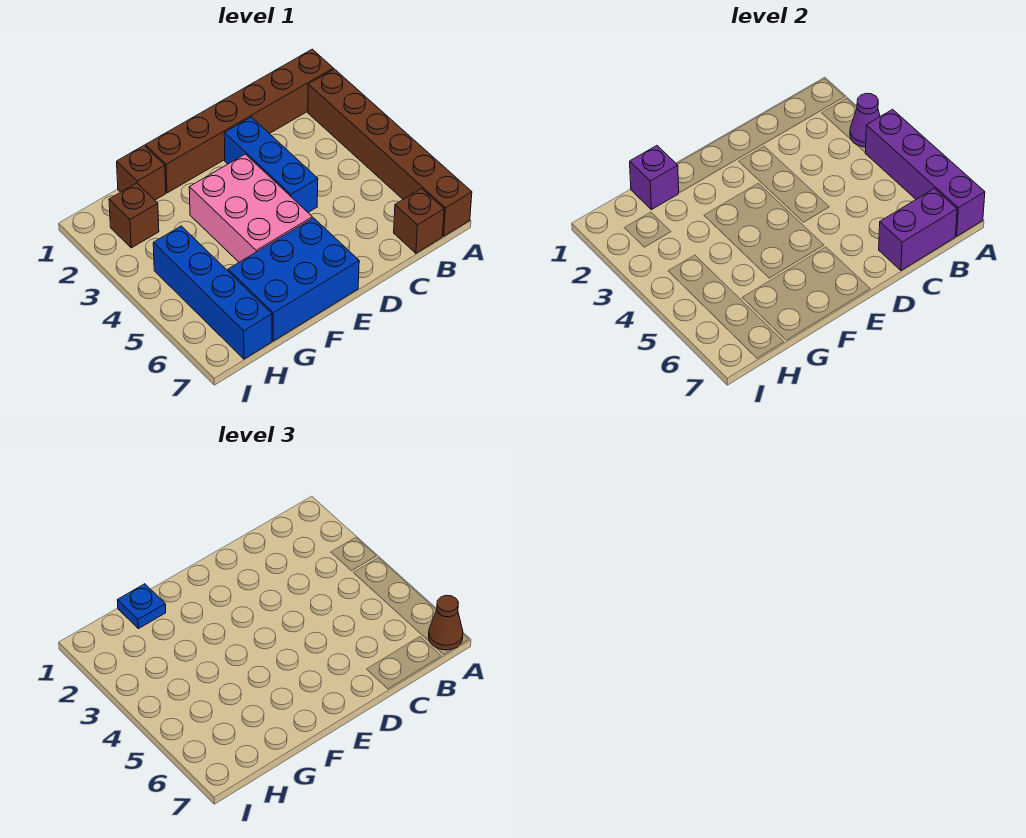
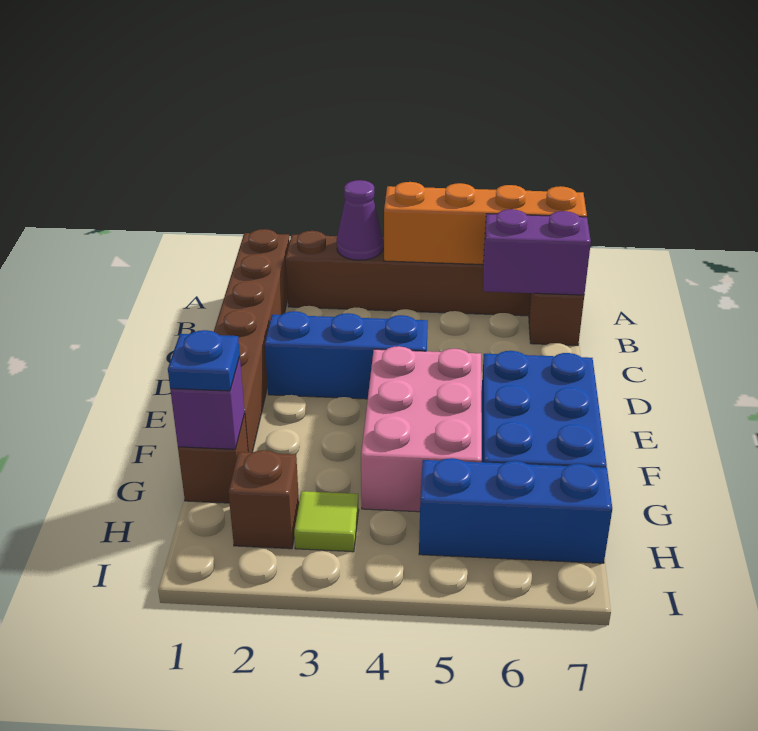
purple brick A4:A7 level 2 -> orange brick A4:A7 level 2
brown cone A7 level 3 -> none
purple brick B7:C7 level 2 -> purple brick B6:B7 level 2
pink brick E3:F5 level 1 -> pink brick E4:G5 level 1
none -> lime tile H3 level 1
blue brick H4:H7 level 1 -> blue brick H5:H7 level 1

